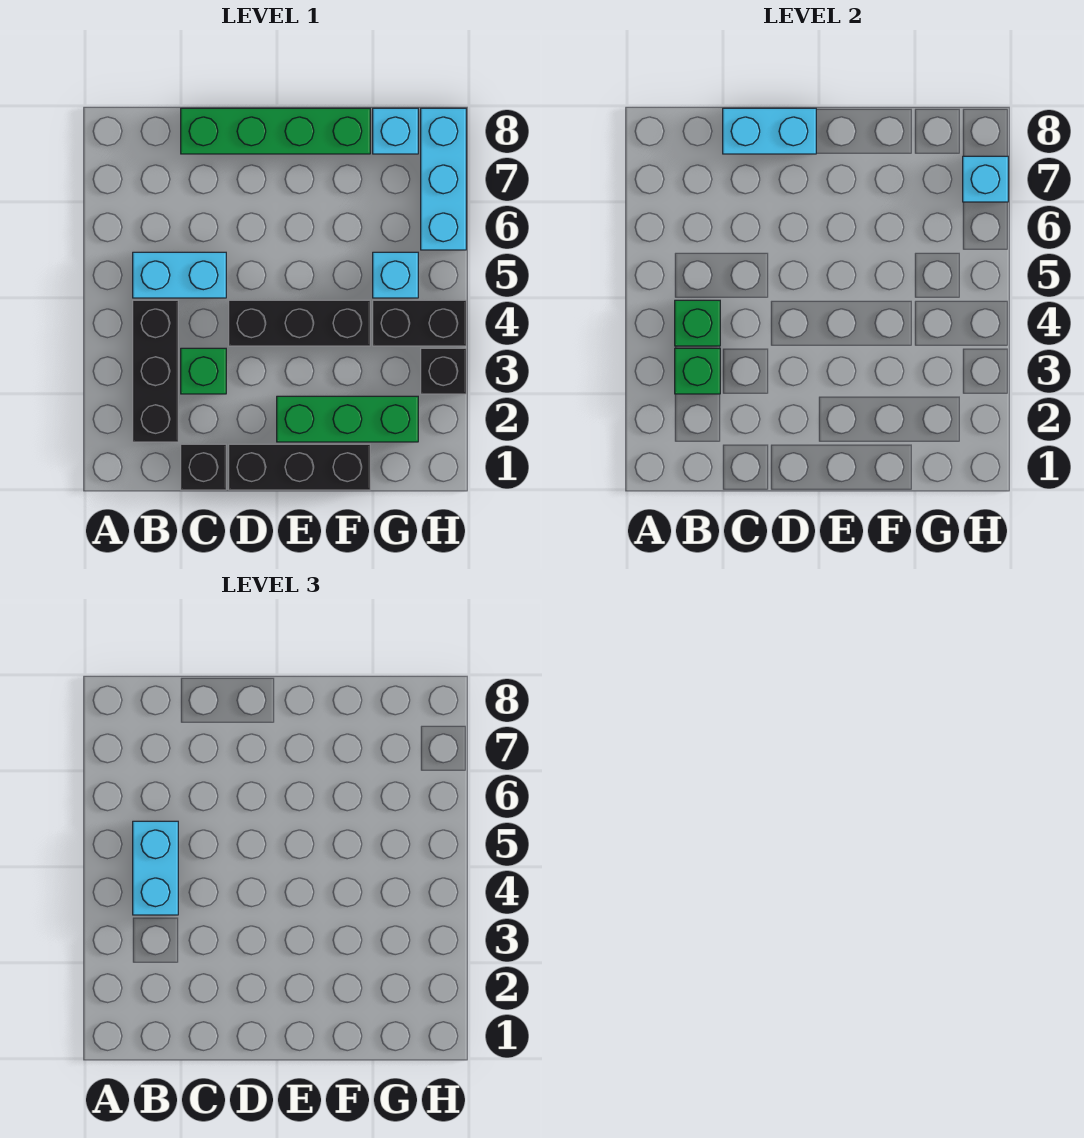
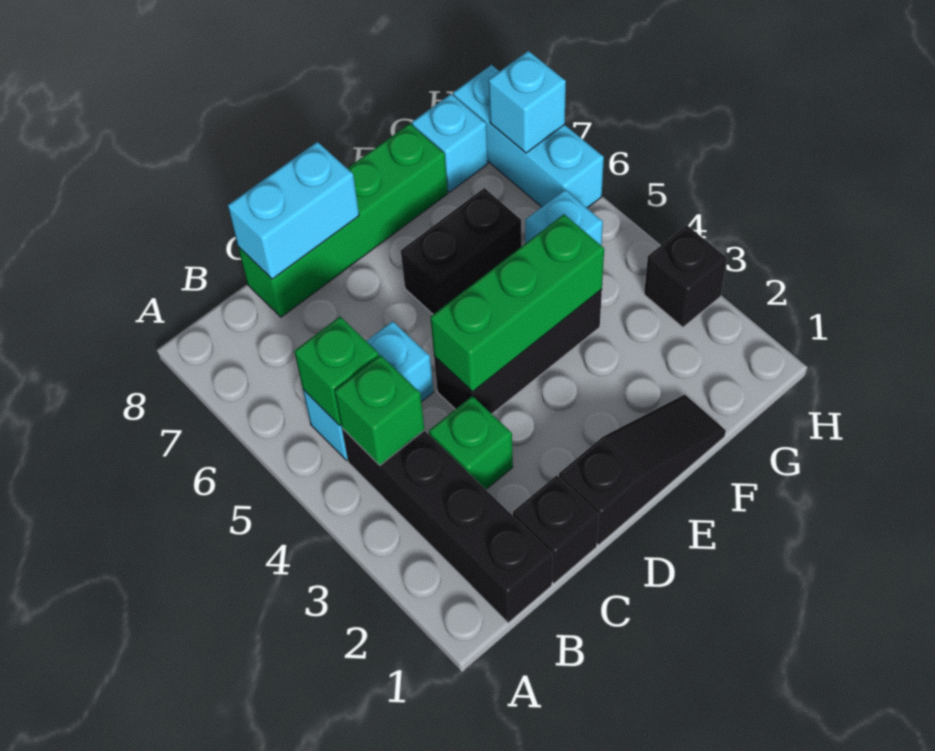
black brick B2:B4 level 1 -> black brick B1:B4 level 1
green brick B3 level 2 -> green brick B5 level 2
cyan brick B4:B5 level 3 -> none
black brick D1:F1 level 1 -> black slope D1:F1 level 1 top D
green brick E2:G2 level 1 -> green brick D4:F4 level 2
black brick G4:H4 level 1 -> black brick E6:F6 level 1

